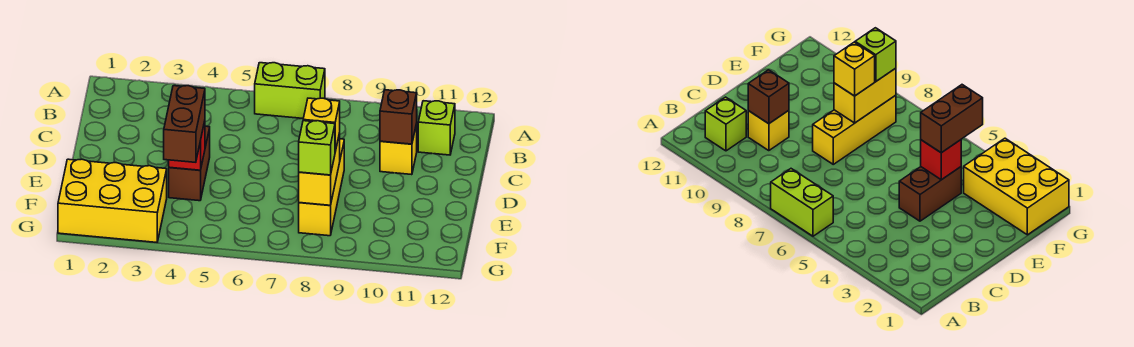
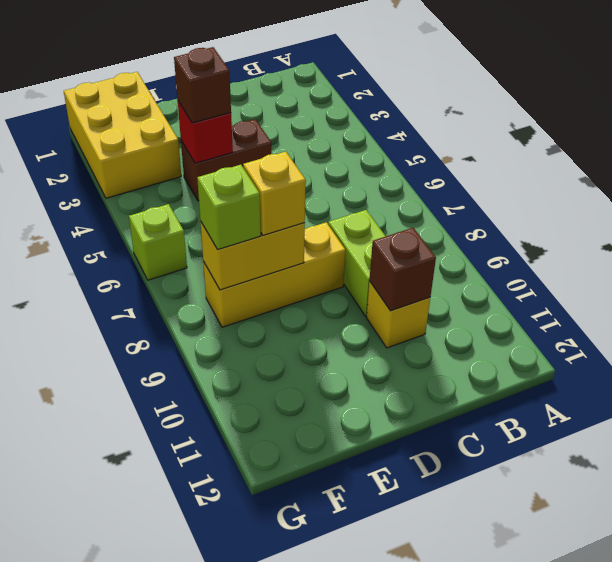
lime brick A6:A7 level 1 -> lime brick C8:C9 level 1
lime brick B11 level 1 -> lime brick G6 level 1
brown brick E4:F4 level 3 -> brown brick E4 level 3

